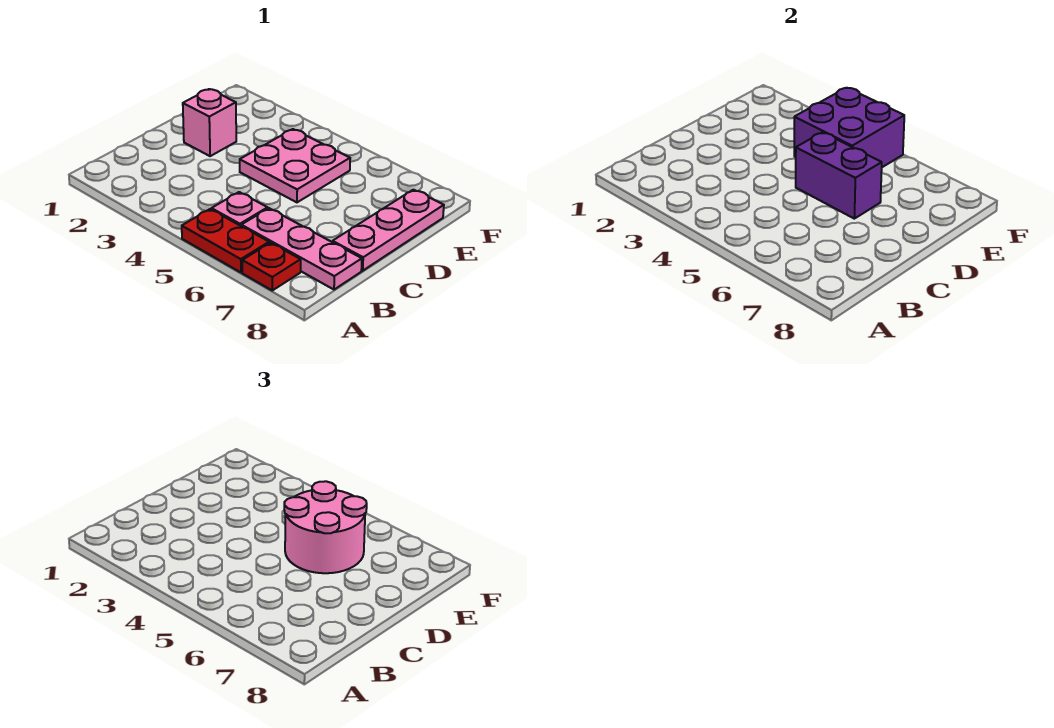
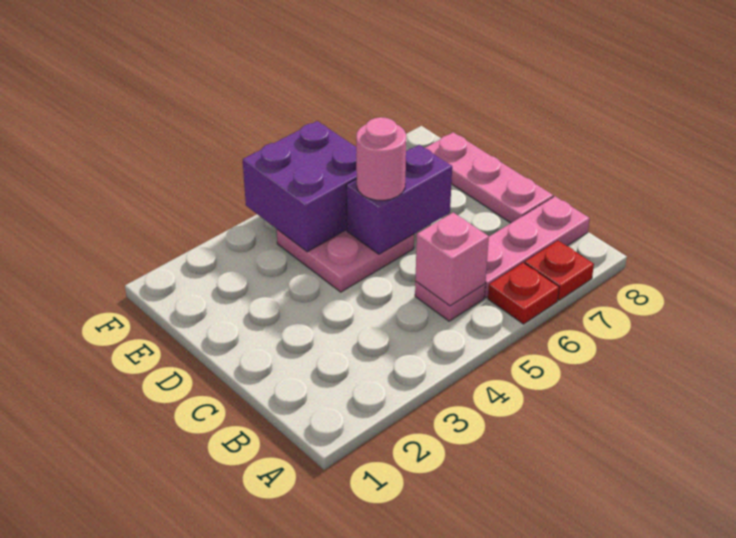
red plate A5:A6 level 1 -> red plate A6 level 1
pink brick D2 level 1 -> pink brick B5 level 2
pink round brick D5:E6 level 3 -> pink round brick D5 level 3

